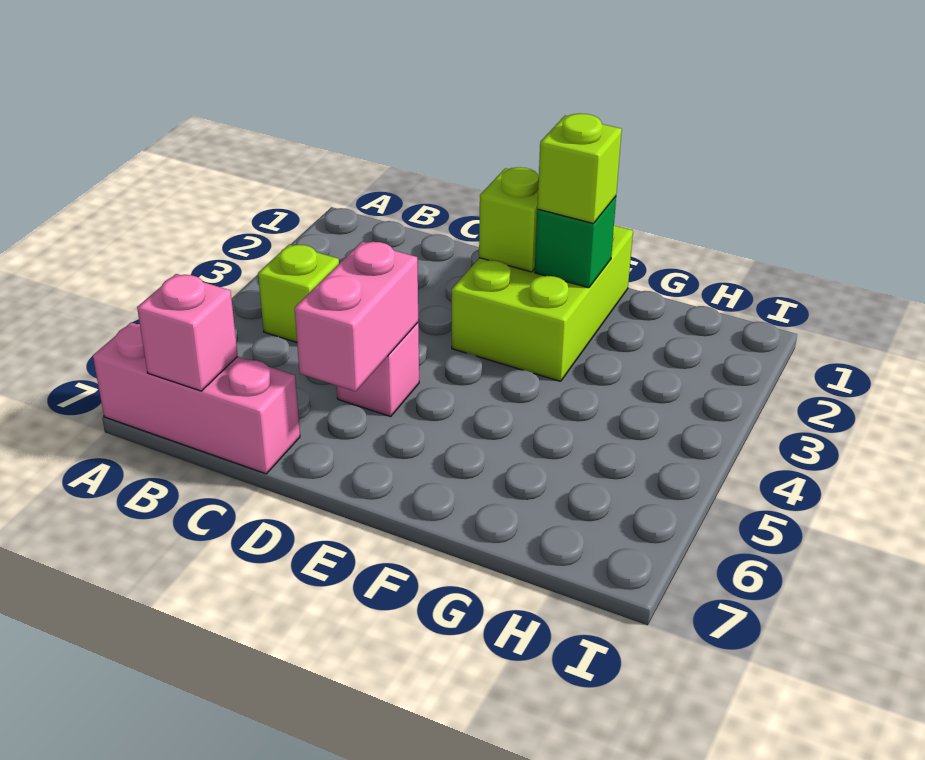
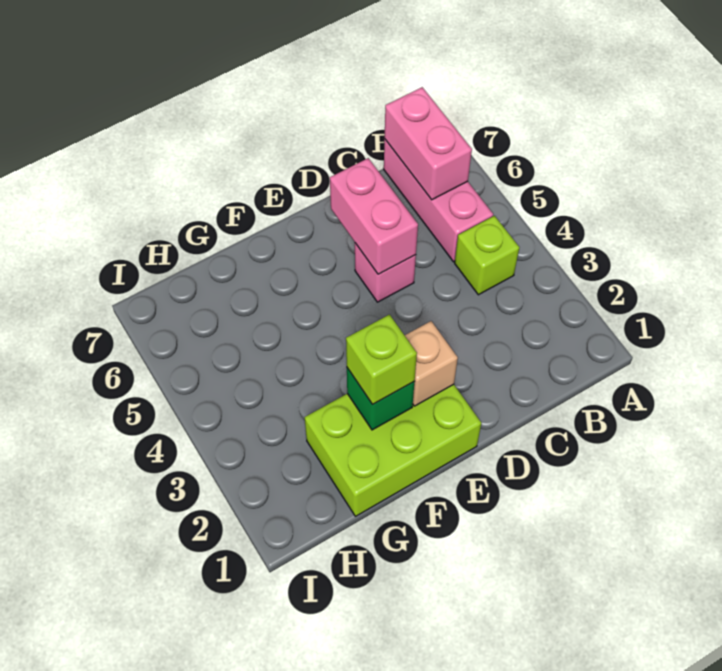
pink brick A7:C7 level 1 -> pink brick B5:B7 level 1
pink brick B7 level 2 -> pink brick B6:B7 level 2
lime brick E1:F3 level 1 -> lime brick E1:G2 level 1
lime brick E2 level 2 -> tan brick E2 level 2

